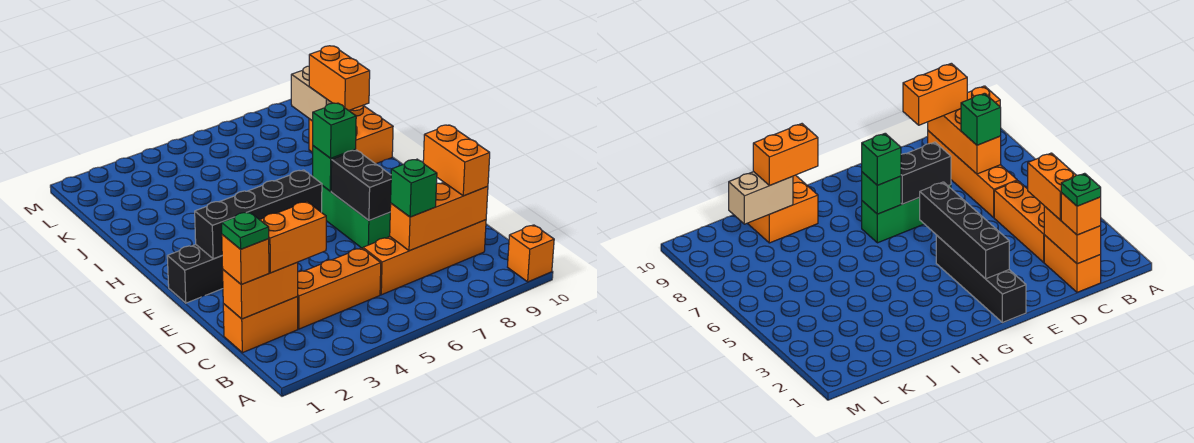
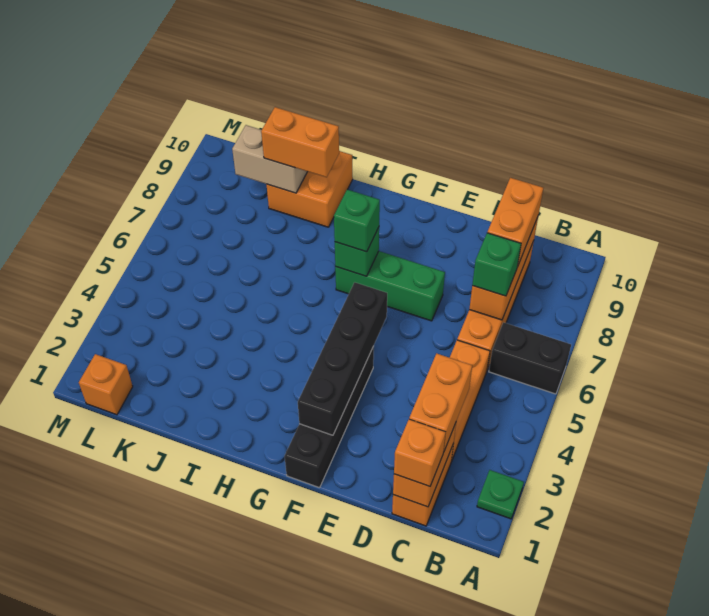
orange brick A10 level 1 -> orange brick L1 level 1
green plate C1 level 4 -> green plate A2 level 1
orange brick C9:D9 level 3 -> orange brick C8:C9 level 3
black brick E7:F7 level 2 -> black brick A6:B6 level 1

